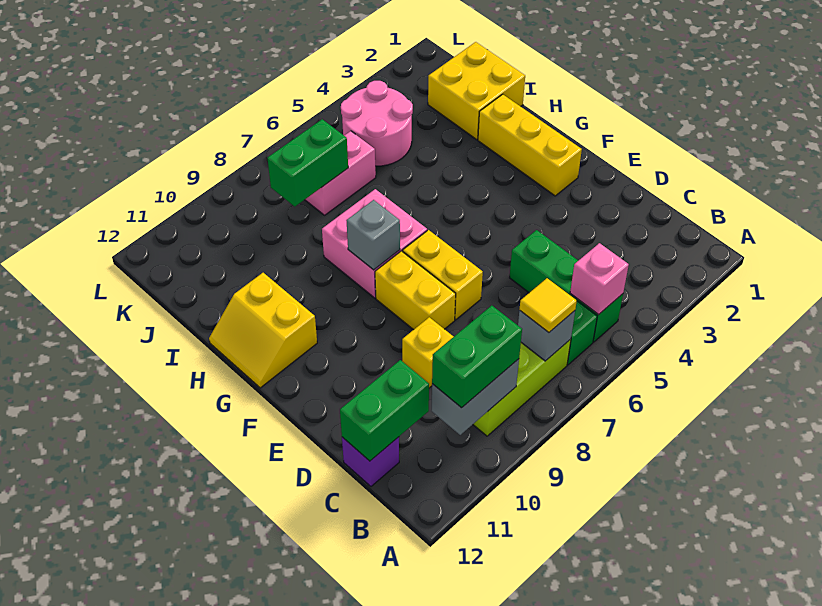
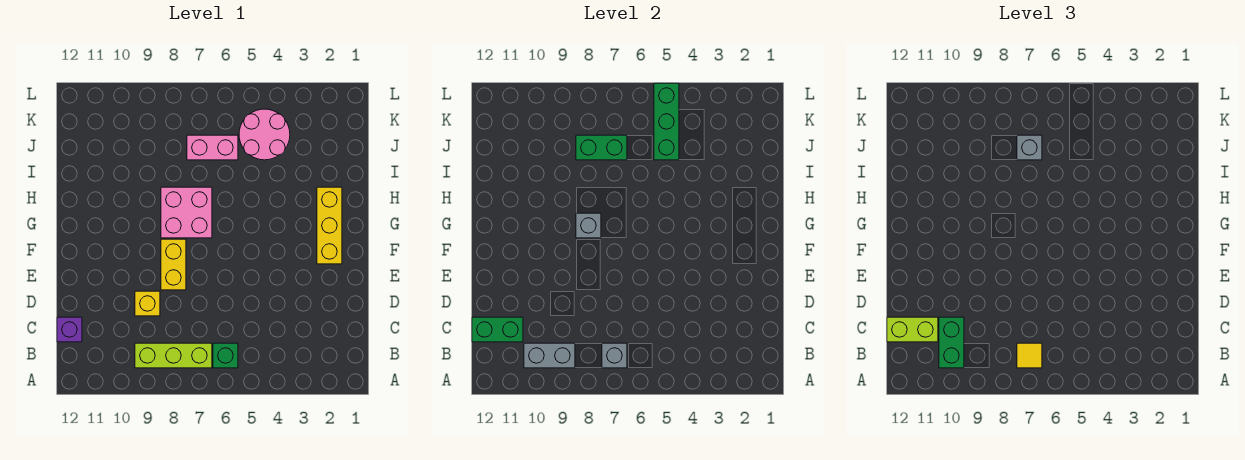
green brick B5:D5 level 1 -> green brick J5:L5 level 2
pink brick B5 level 2 -> none
green brick B9:B10 level 3 -> green brick B10:C10 level 3
none -> lime brick C11:C12 level 3
yellow brick E7:F7 level 1 -> none
yellow slope G11:H12 level 1 top 11 -> none
yellow brick I1:J2 level 1 -> none
none -> grey brick J7 level 3

